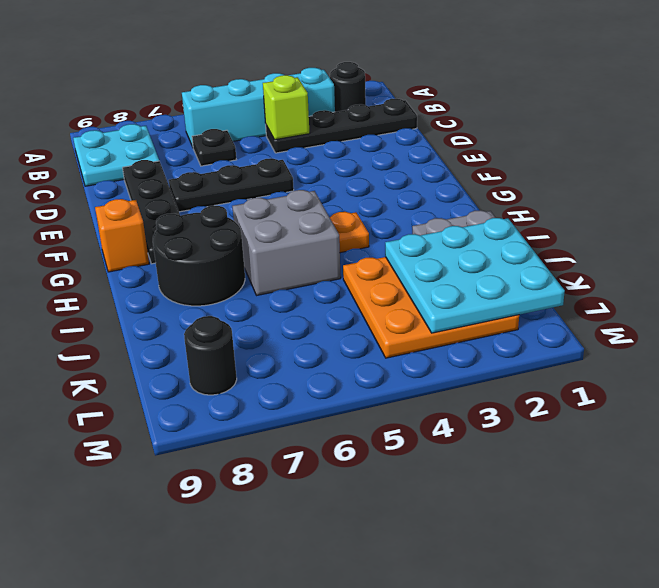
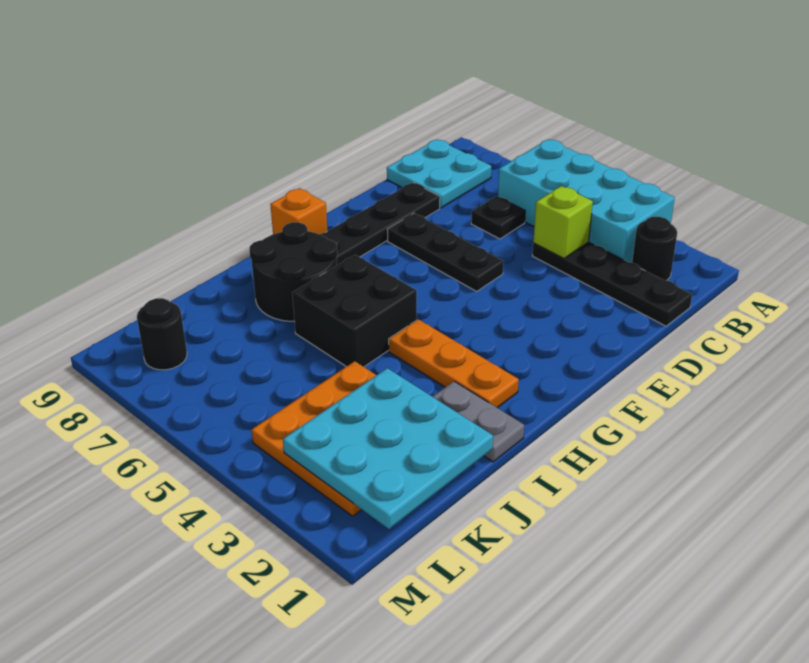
cyan brick B3:B6 level 1 -> cyan brick A3:B6 level 1
orange plate H4 level 1 -> orange plate H2:H4 level 1
grey brick H5:I6 level 1 -> black brick H5:I6 level 1

